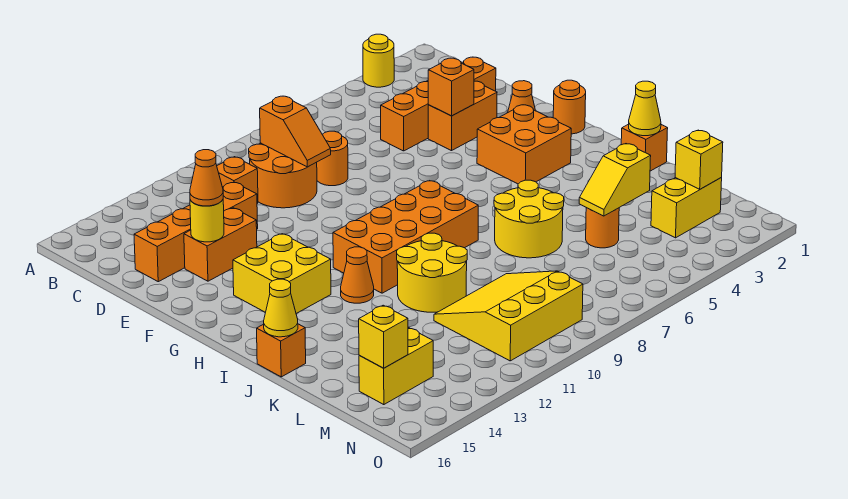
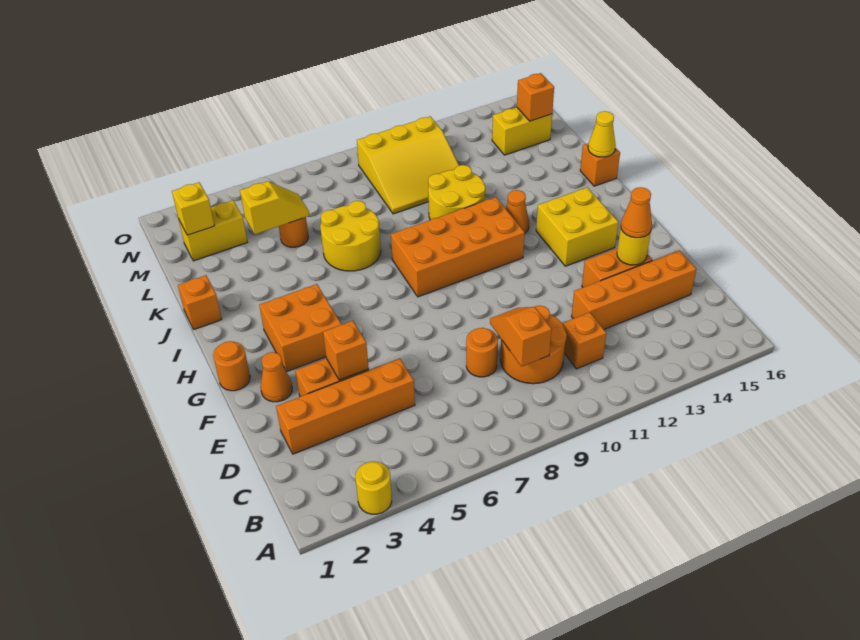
yellow cone J1 level 2 -> none
yellow brick M15 level 2 -> orange brick M15 level 2

